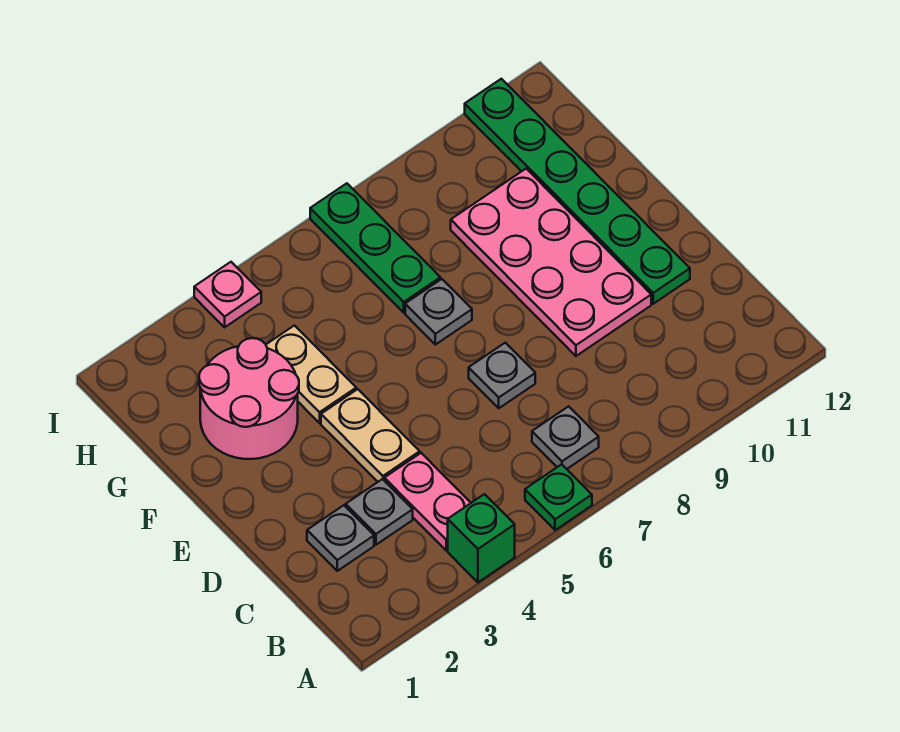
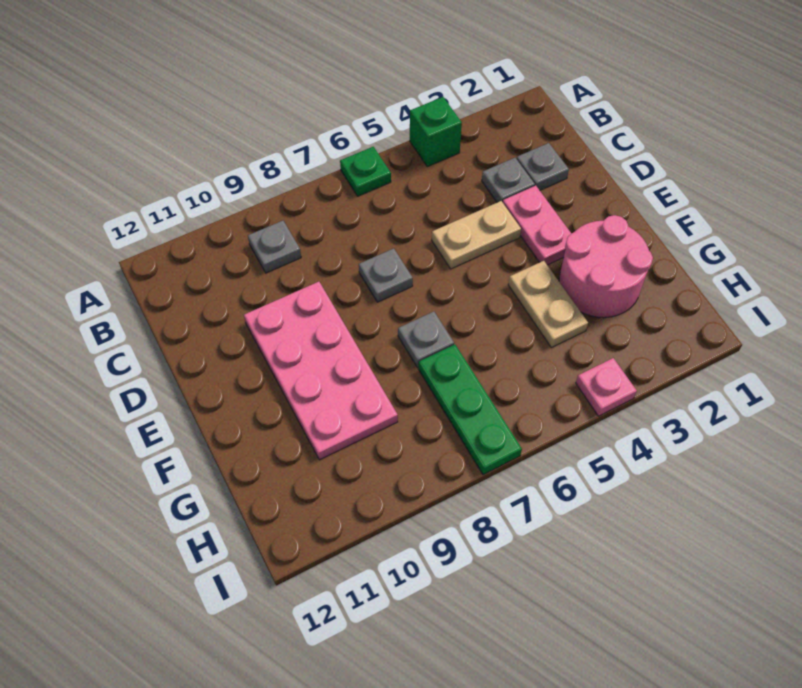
pink plate B4:C4 level 1 -> pink plate D3:E3 level 1
grey plate B7 level 1 -> grey plate B9 level 1
tan plate D4:E4 level 1 -> tan plate D4:D5 level 1
green plate D11:I11 level 1 -> none

